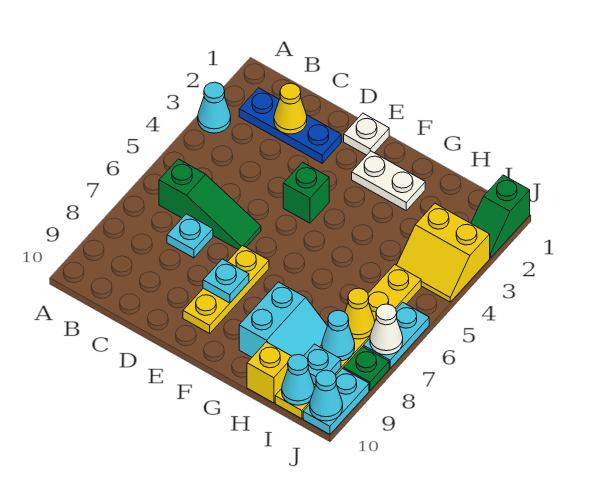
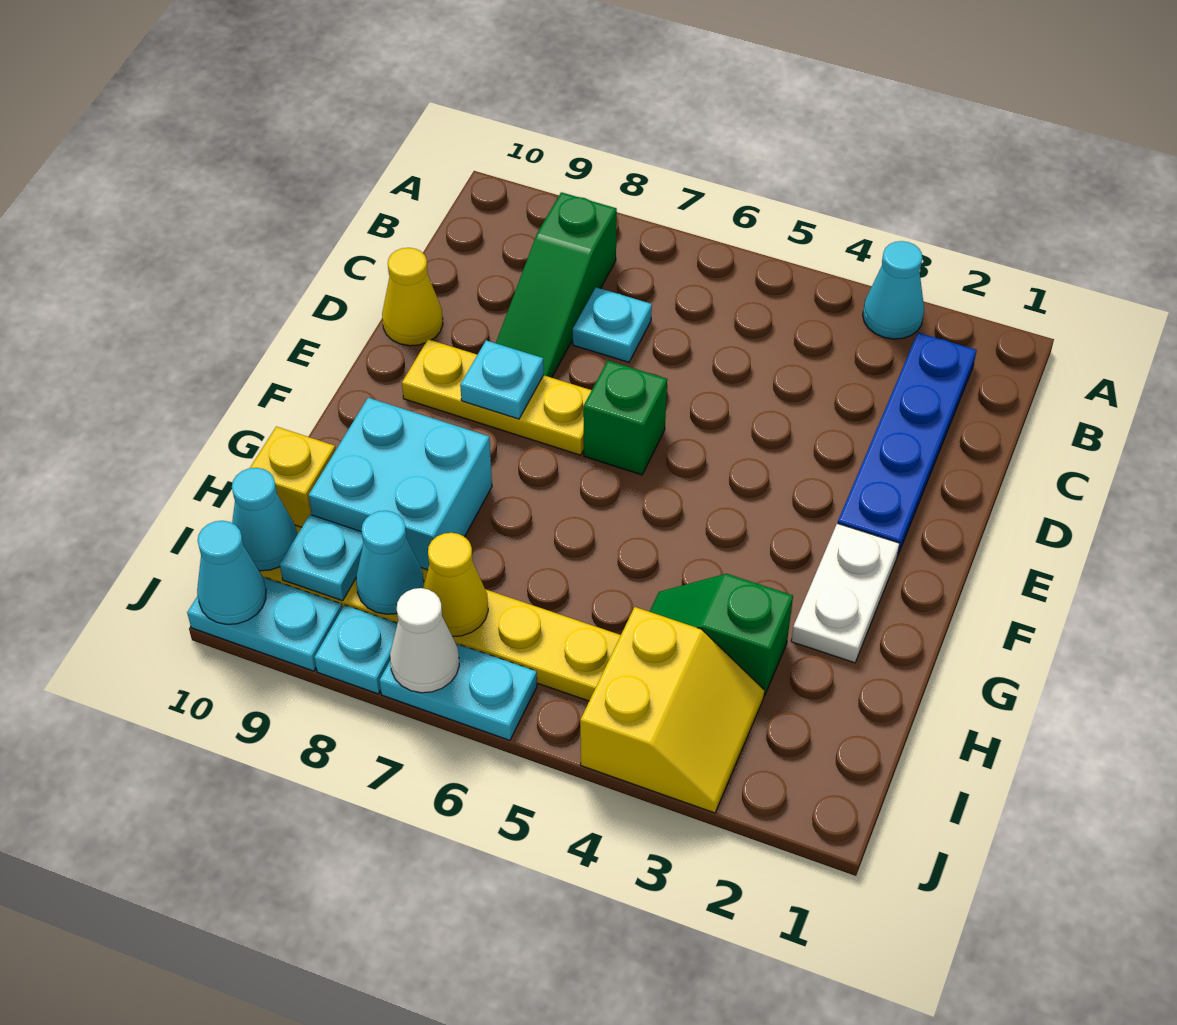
blue plate B2:D2 level 1 -> blue plate B2:E2 level 1
green slope B6:D6 level 1 top B -> green slope B8:D8 level 1 top B
yellow cone C2 level 2 -> yellow cone D10 level 1
white plate E1 level 1 -> none
green brick E4 level 1 -> green brick E6 level 1
cyan slope G8:H9 level 1 top G -> cyan brick G8:H9 level 1
yellow slope I3:J4 level 1 top 3 -> yellow slope I3:J4 level 1 top 4
green slope J1:J2 level 1 top 1 -> green slope H3:H4 level 1 top 3
green plate J8 level 1 -> cyan plate J8 level 1

